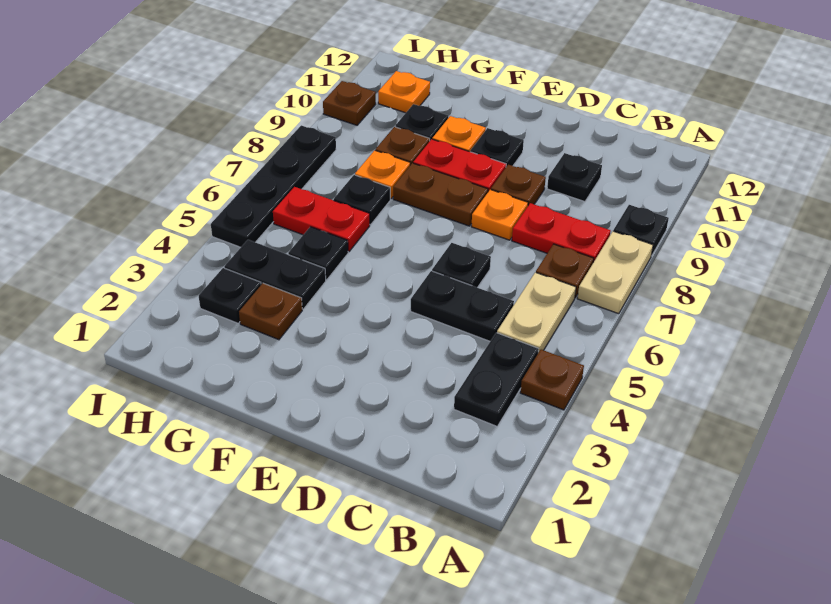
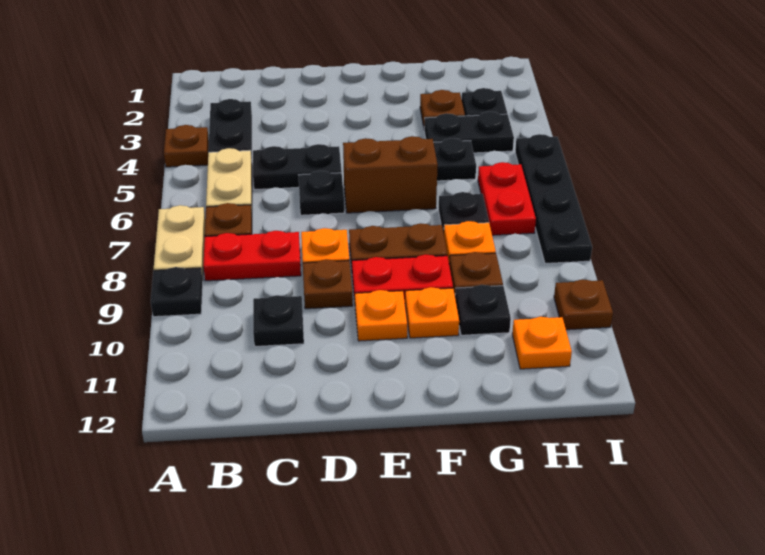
none -> brown brick E6:F6 level 1
black plate E10 level 1 -> orange plate E10 level 1
red plate G6:H6 level 1 -> red plate H6:H7 level 1

